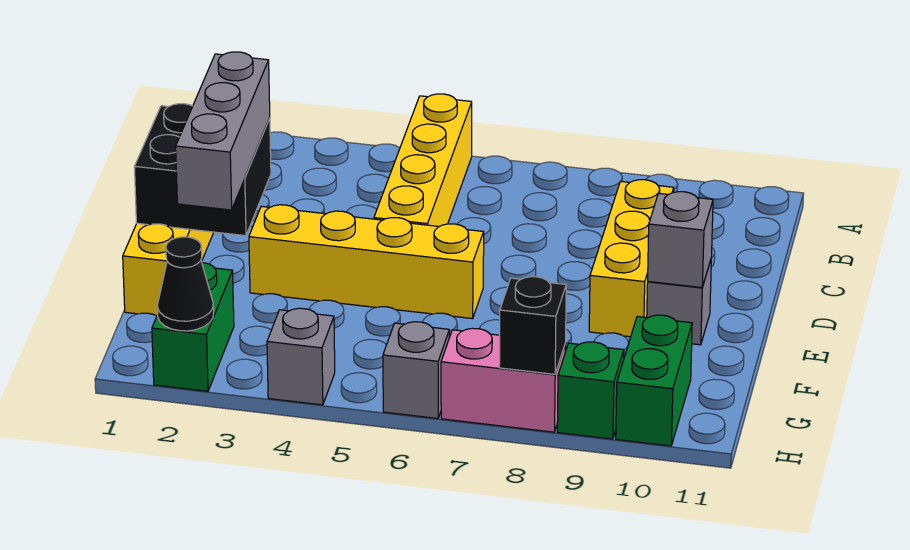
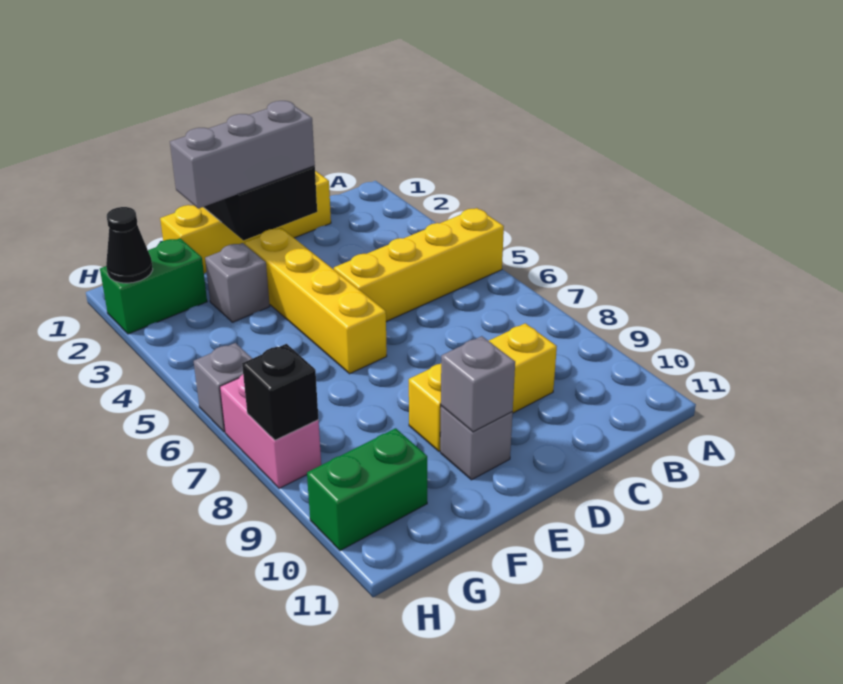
grey brick H4 level 1 -> grey brick F3 level 1
green brick H9 level 1 -> none

